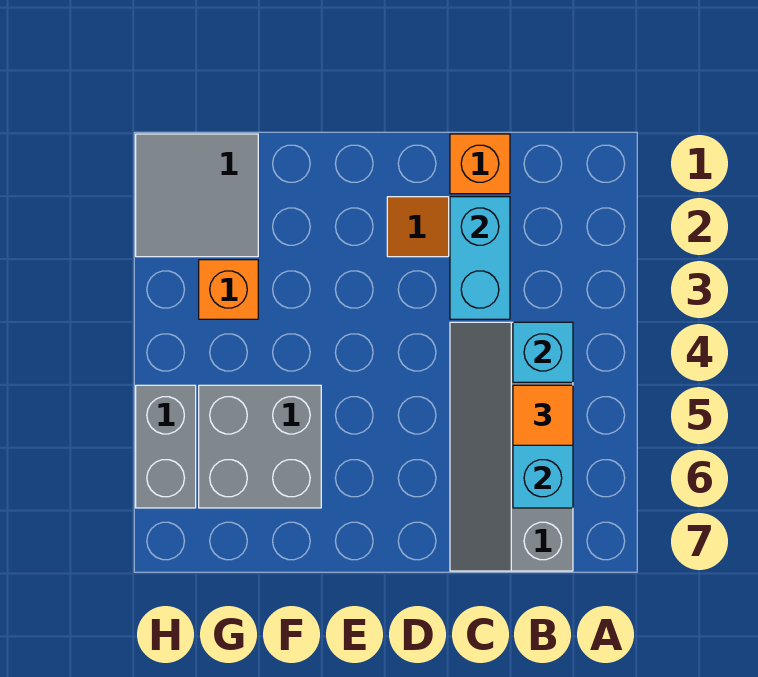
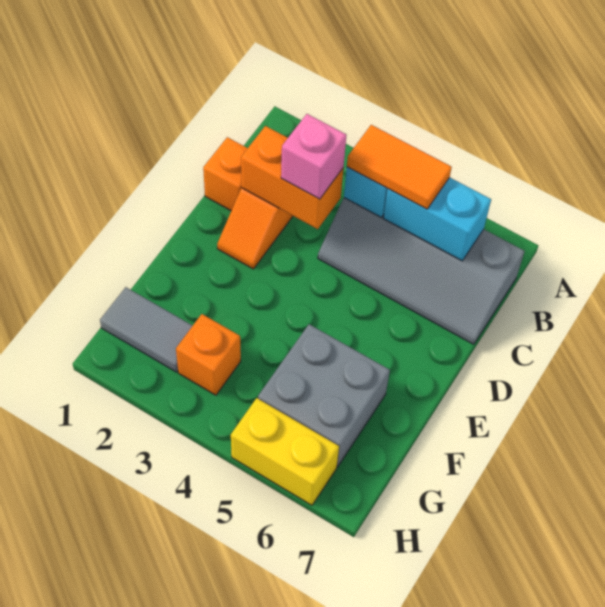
orange tile B5 level 3 -> orange tile B4:B5 level 3
cyan brick C2:C3 level 2 -> orange brick C2:C3 level 2
none -> pink brick C3 level 3
grey tile G1:H2 level 1 -> grey tile G1:G2 level 1
grey brick H5:H6 level 1 -> yellow brick H5:H6 level 1

